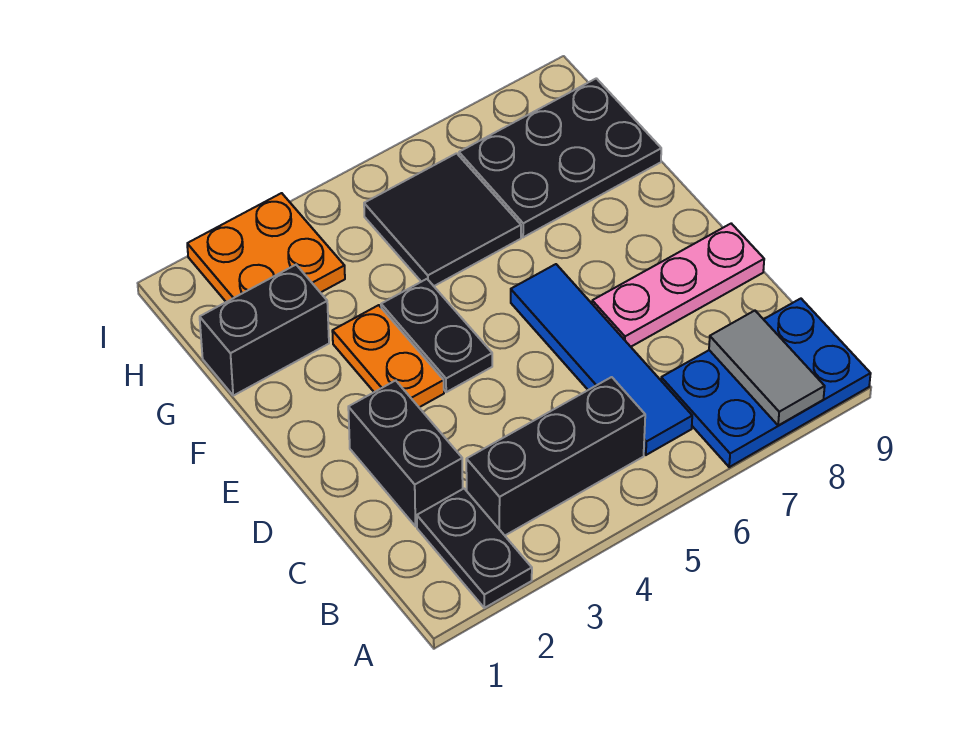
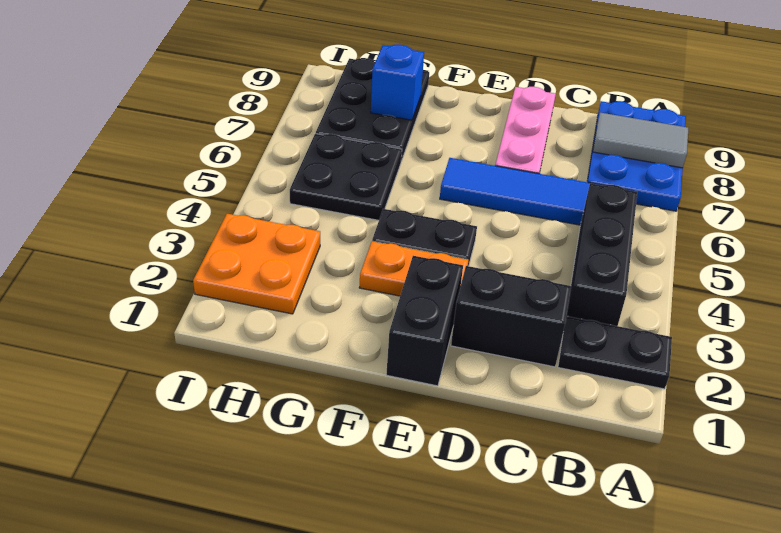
black brick G1:G2 level 1 -> black brick E1:E2 level 1
black tile G5:H6 level 1 -> black plate G5:H6 level 1
none -> blue brick G8 level 2

